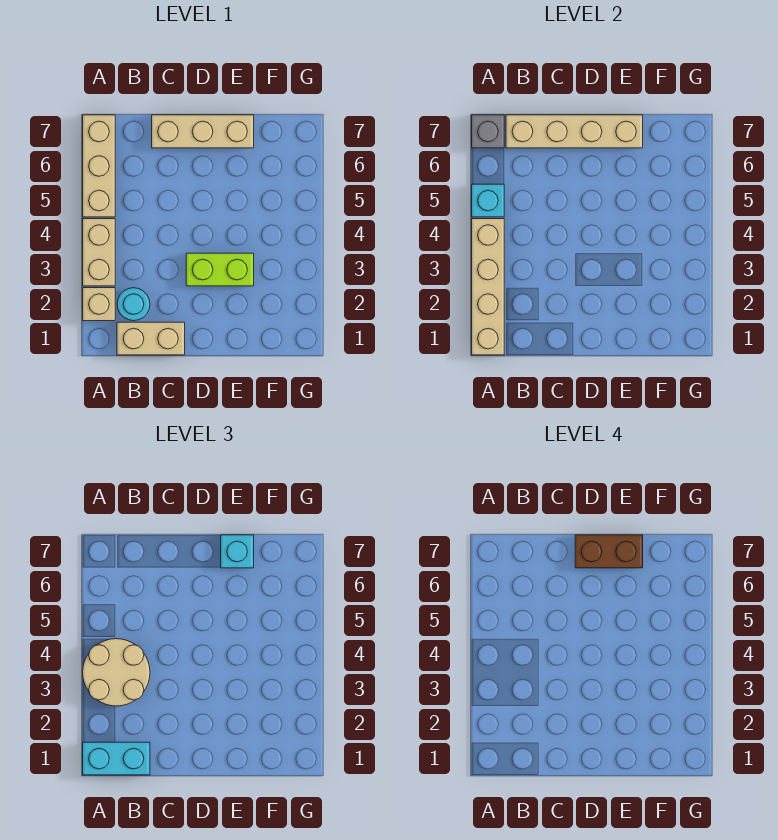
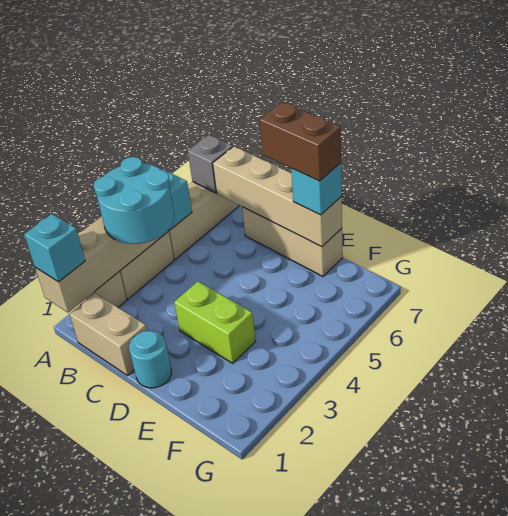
cyan brick A1:B1 level 3 -> cyan brick A1 level 3
tan round brick A3:B4 level 3 -> cyan round brick A3:B4 level 3
cyan round brick B2 level 1 -> cyan round brick D1 level 1

